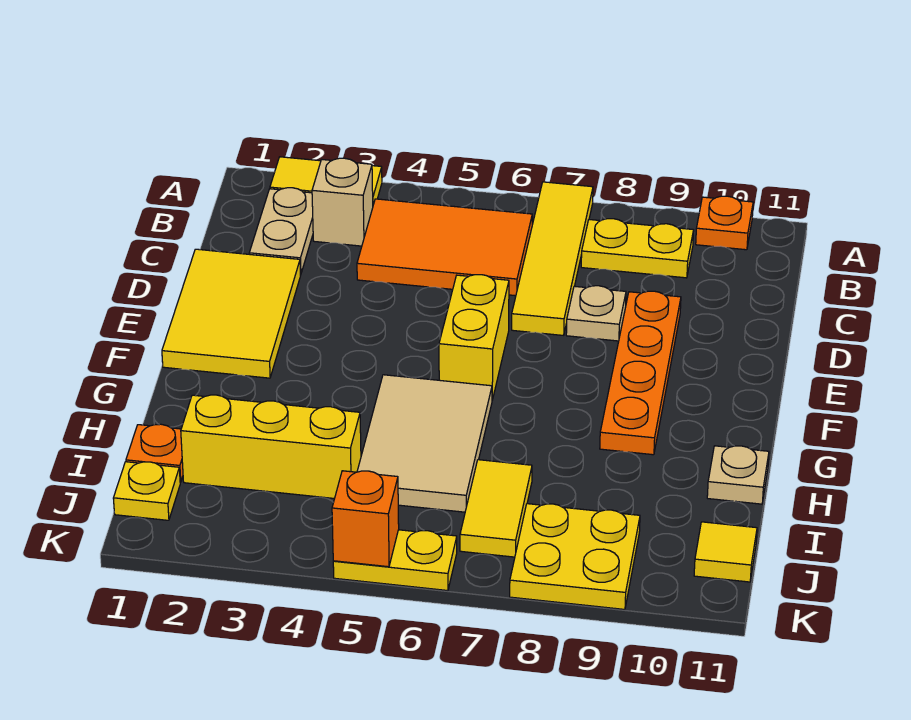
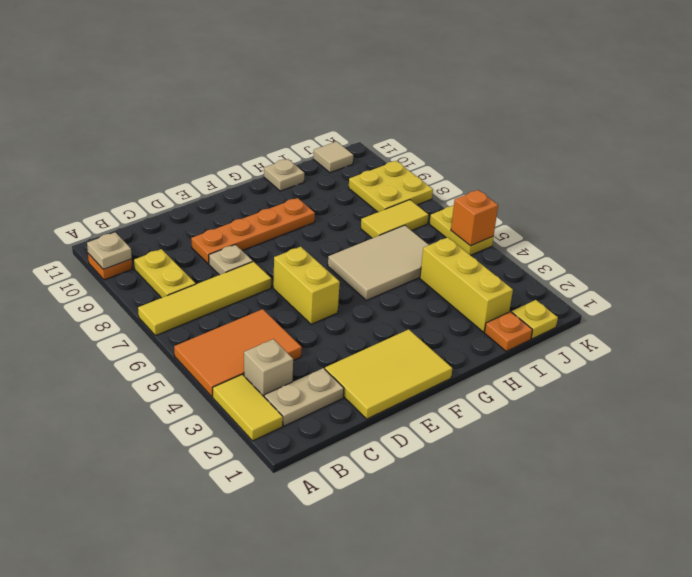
none -> tan plate A10 level 2
orange tile B4:C6 level 1 -> orange tile A4:C5 level 1
yellow brick E6:F6 level 1 -> yellow brick E5:E6 level 1
yellow tile J11 level 1 -> tan tile J11 level 1

